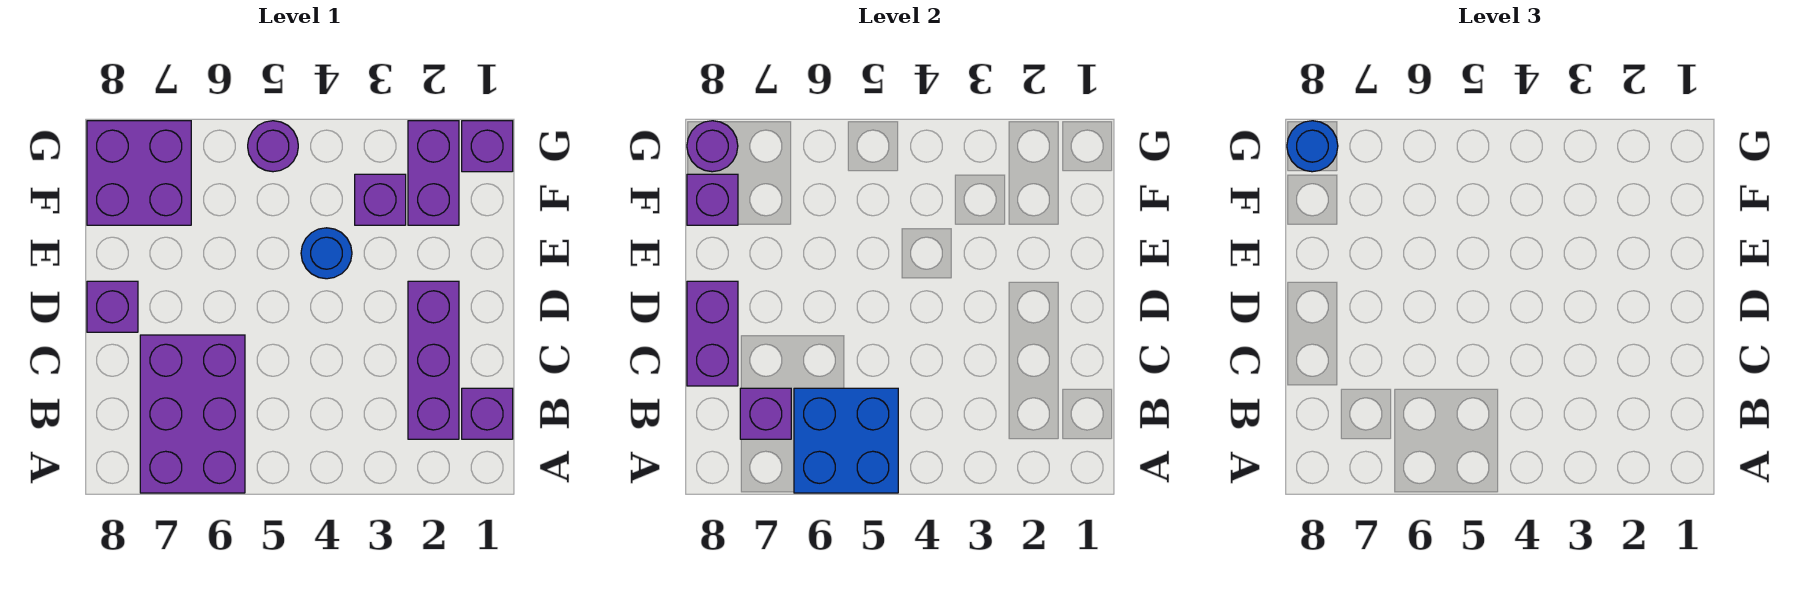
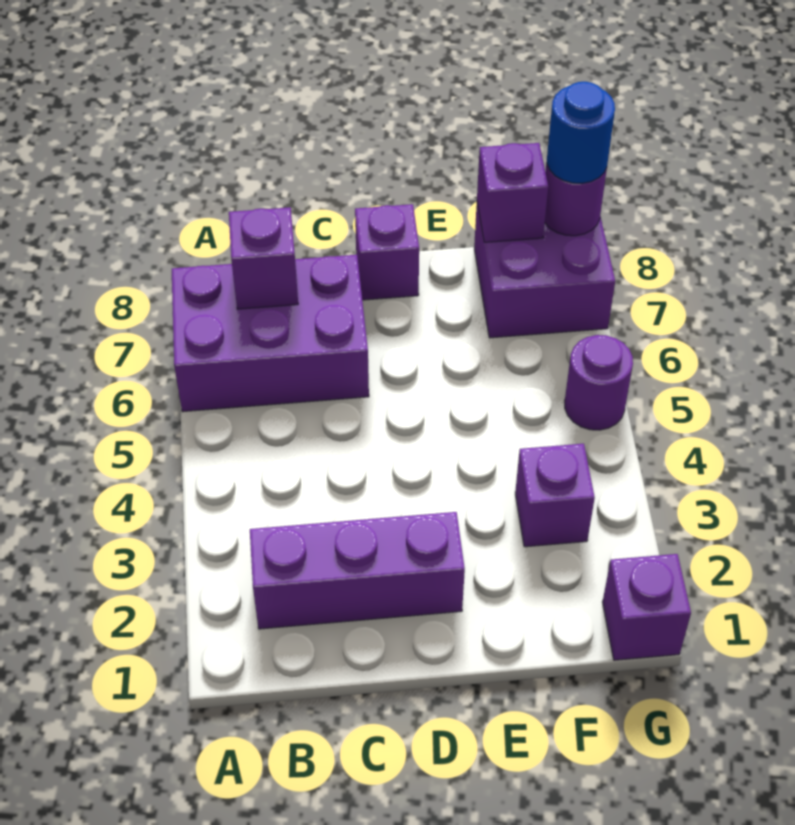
blue brick A5:B6 level 2 -> none
purple brick B1 level 1 -> none
purple brick C8:D8 level 2 -> none
blue round brick E4 level 1 -> none
purple brick F2:G2 level 1 -> none

